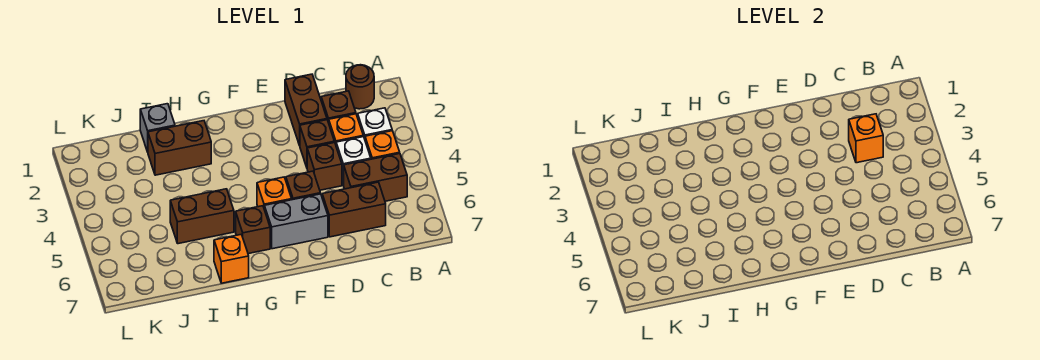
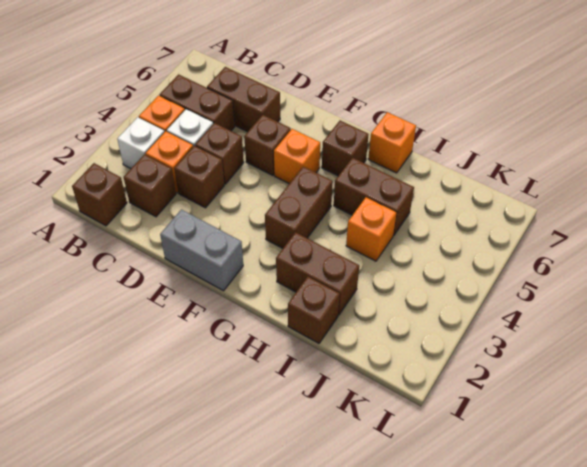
brown round brick B1 level 1 -> brown brick B1 level 1
orange brick C3 level 2 -> orange brick I4 level 1
brown brick D1:D2 level 1 -> brown brick G3:G4 level 1
grey brick E6:F6 level 1 -> grey brick E1:F1 level 1
grey brick I1 level 1 -> brown brick I1 level 1

